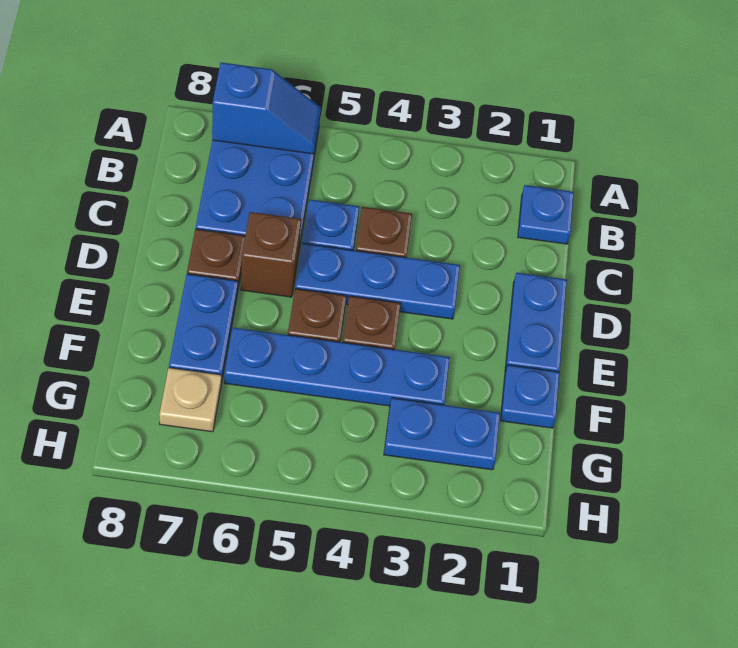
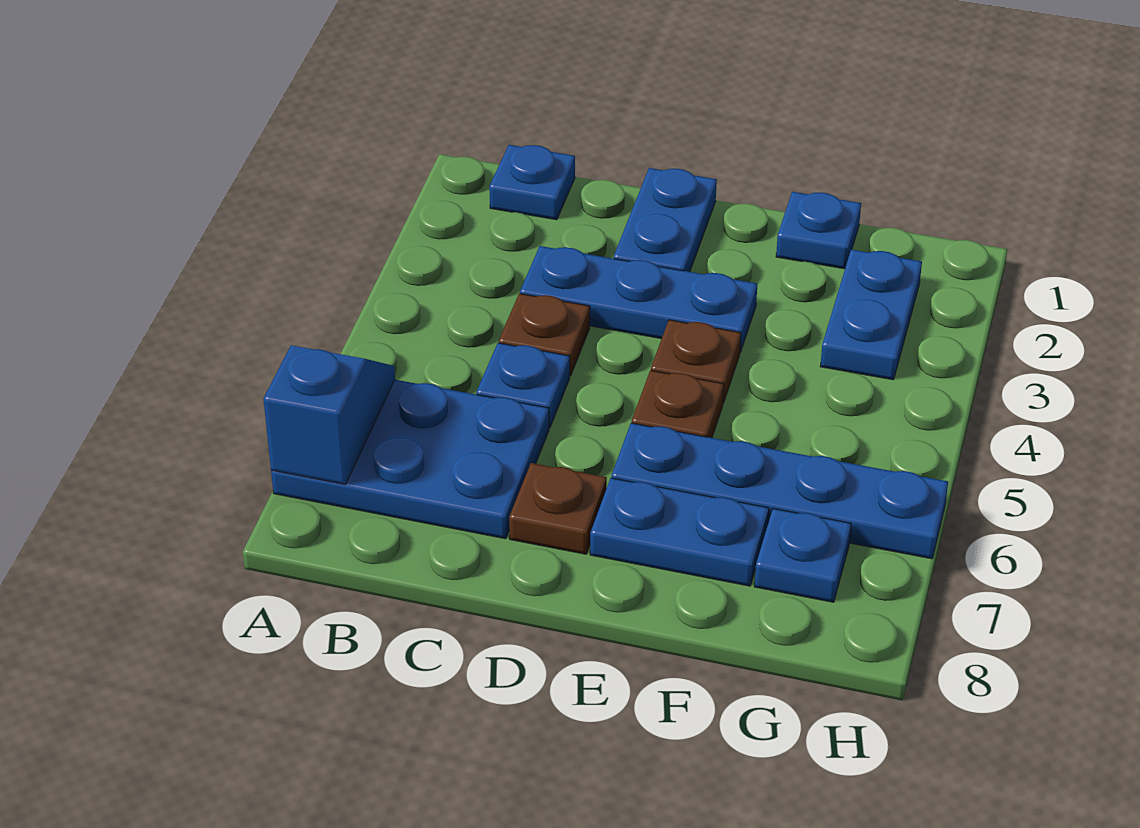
blue plate D1:E1 level 1 -> blue plate D1:D2 level 1
blue plate D3:D5 level 1 -> blue plate C3:E3 level 1
brown brick D6 level 1 -> none
blue plate F3:F6 level 1 -> blue plate E6:H6 level 1
tan plate G7 level 1 -> blue plate G7 level 1

